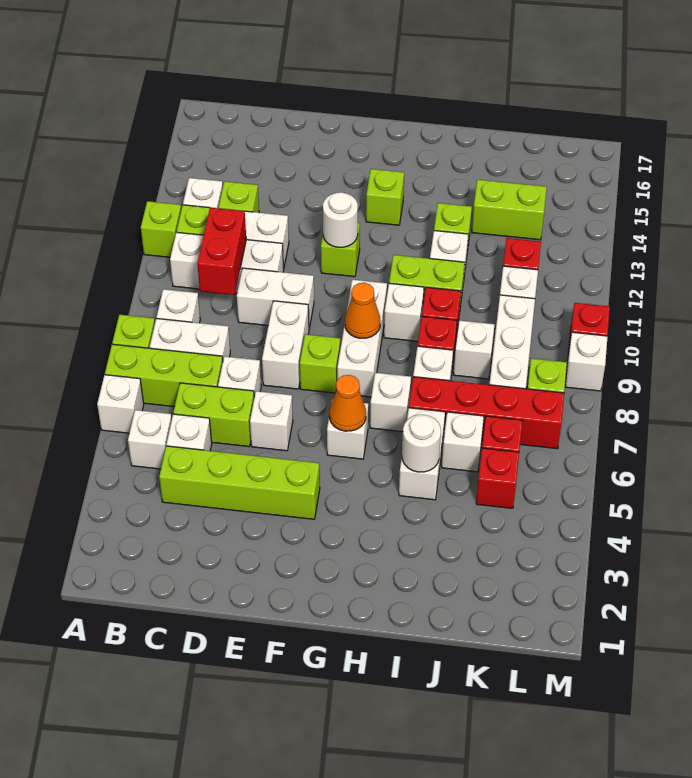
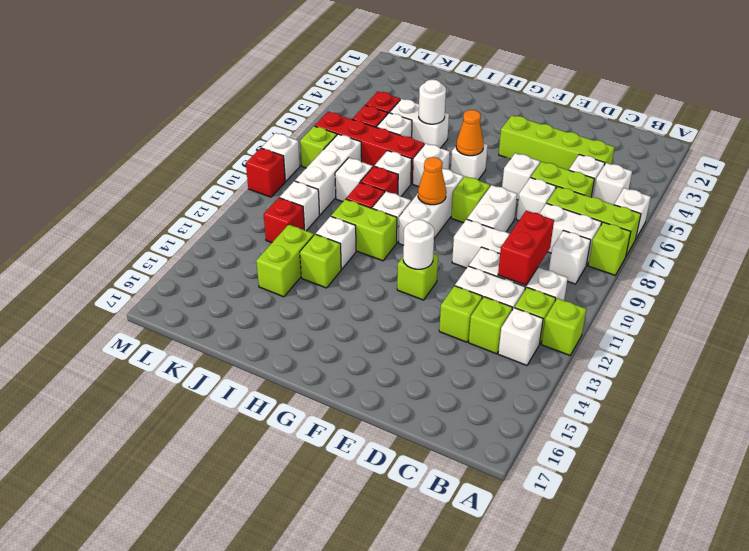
lime brick G14 level 1 -> lime brick D13 level 1
white brick I5:I6 level 1 -> white brick I5:J5 level 1
lime brick J14:K14 level 1 -> lime brick J13:J14 level 1

